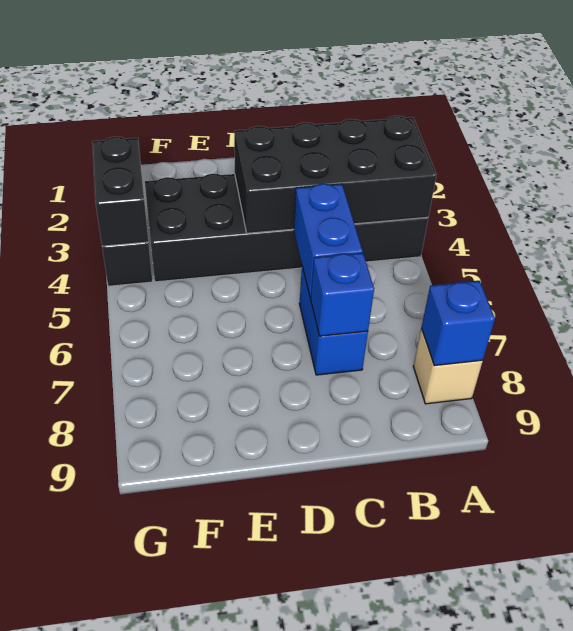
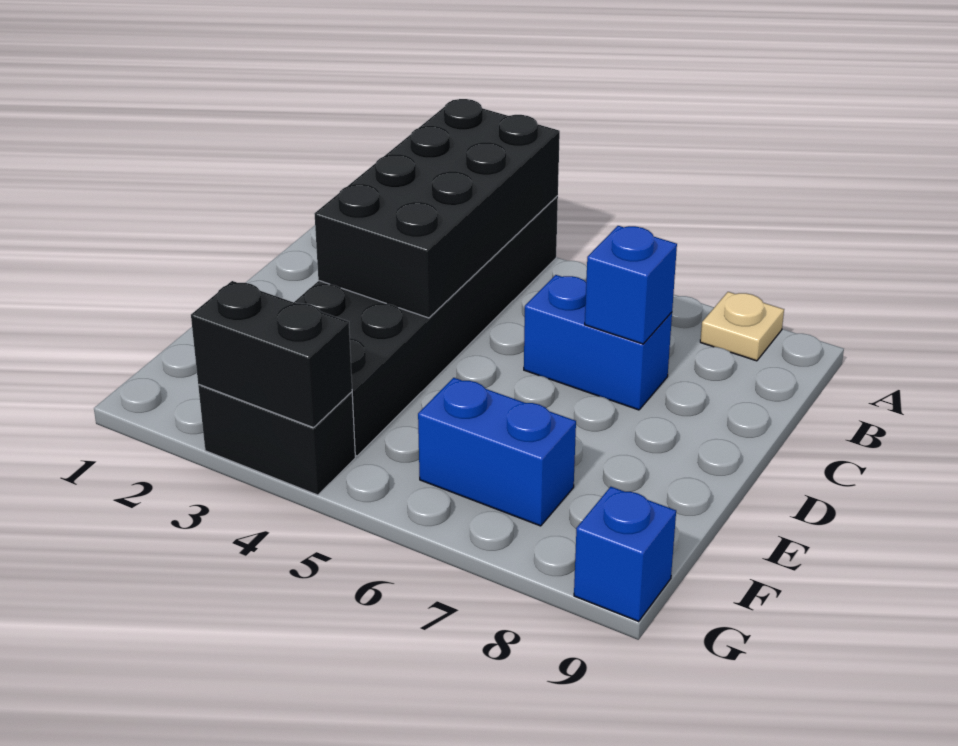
tan brick A8 level 1 -> tan plate A8 level 1
blue brick A8 level 2 -> blue brick G9 level 1
blue brick C5:C6 level 2 -> blue brick F6:F7 level 1

